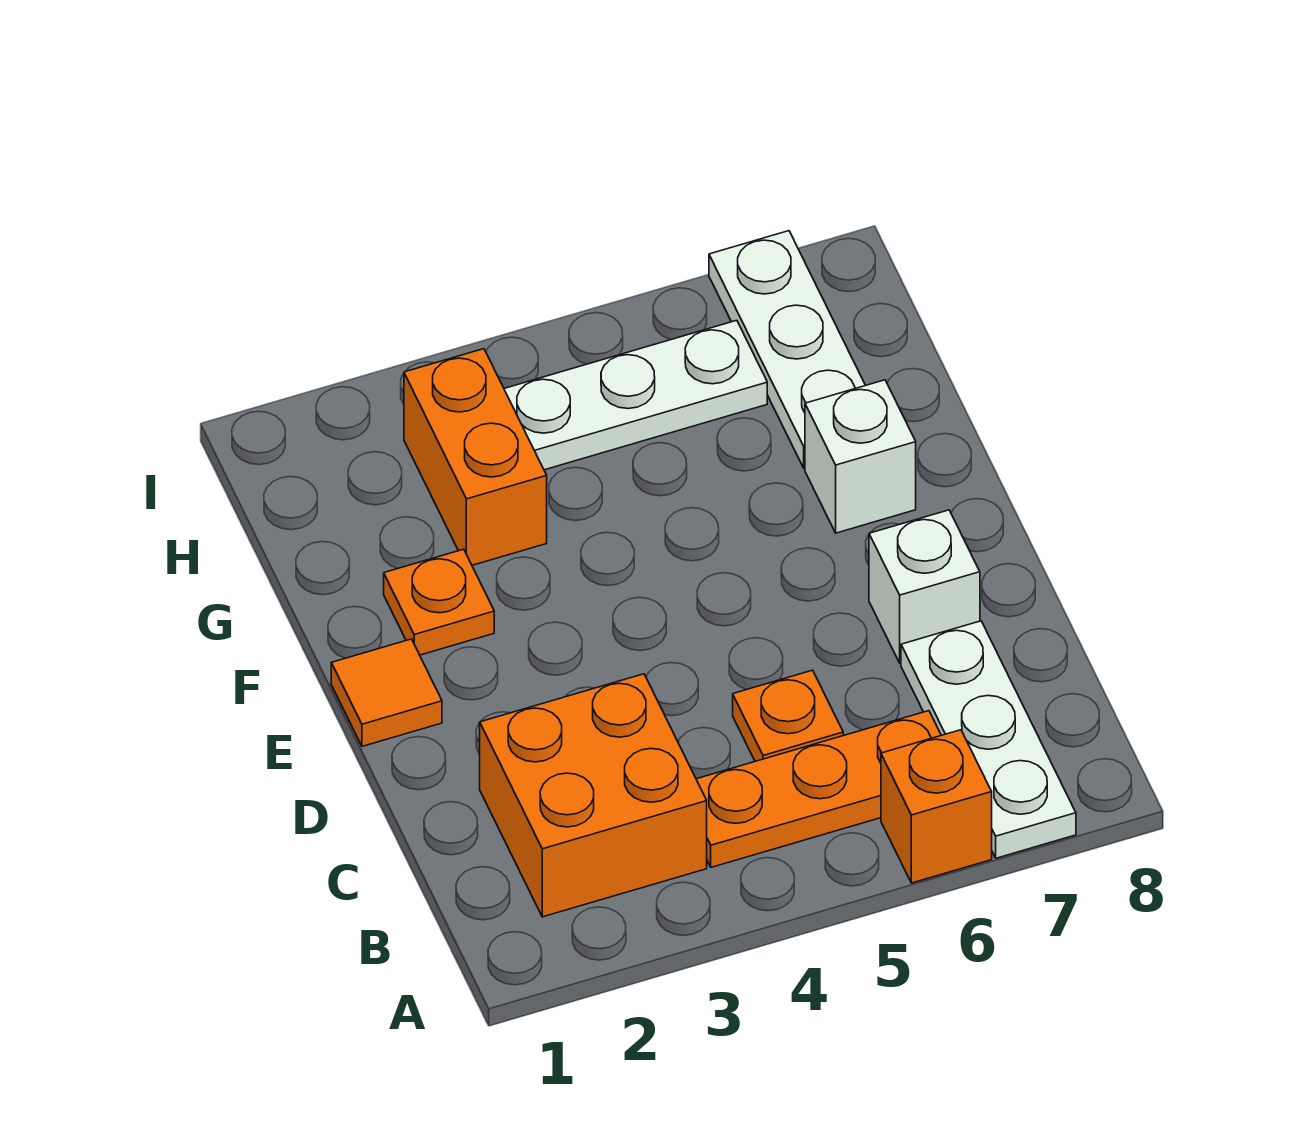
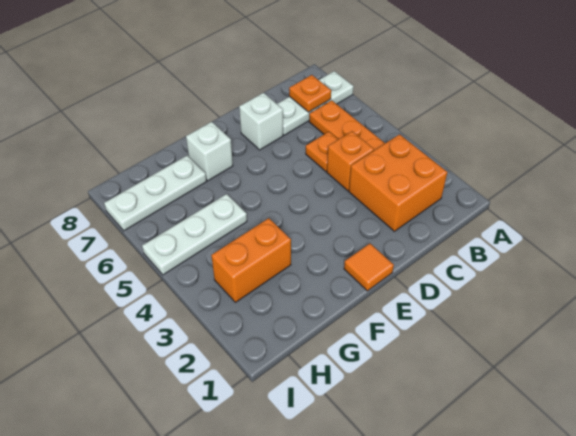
orange brick A6 level 1 -> orange brick C4 level 1
orange plate F2 level 1 -> orange plate B7 level 2
white plate H4:H6 level 1 -> white plate G5:I5 level 1

